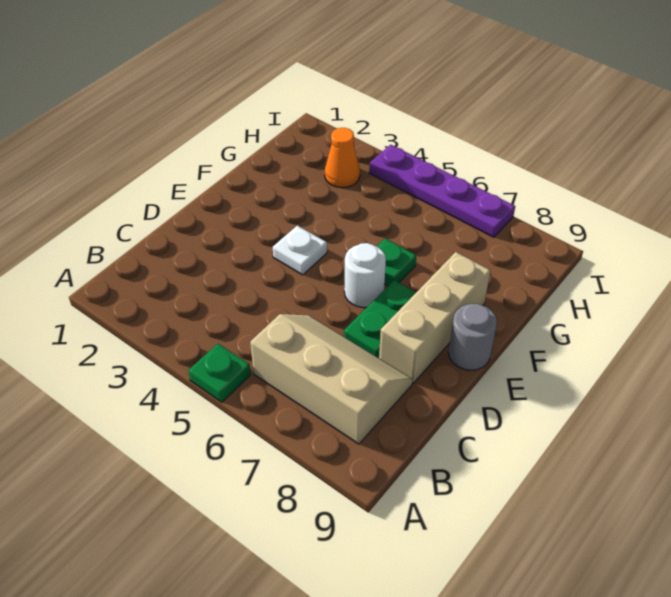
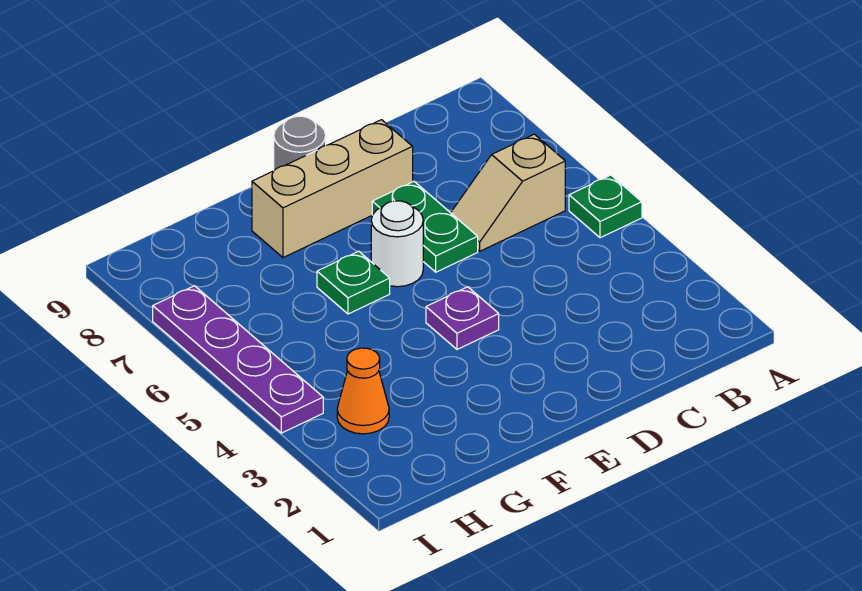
tan slope B6:C8 level 1 top B -> tan slope B6:C6 level 1 top B
green plate D7:E7 level 1 -> green plate D6:D7 level 1
white plate E4 level 1 -> purple plate E4 level 1

